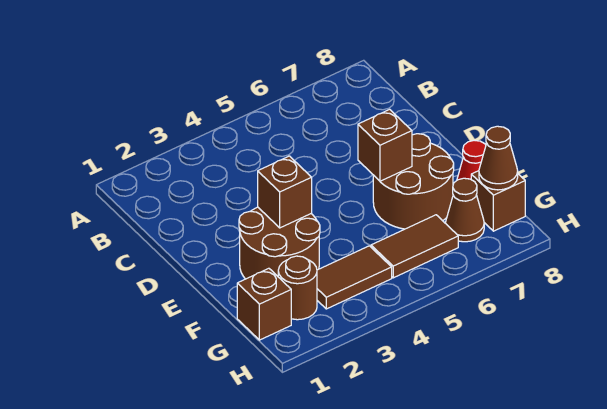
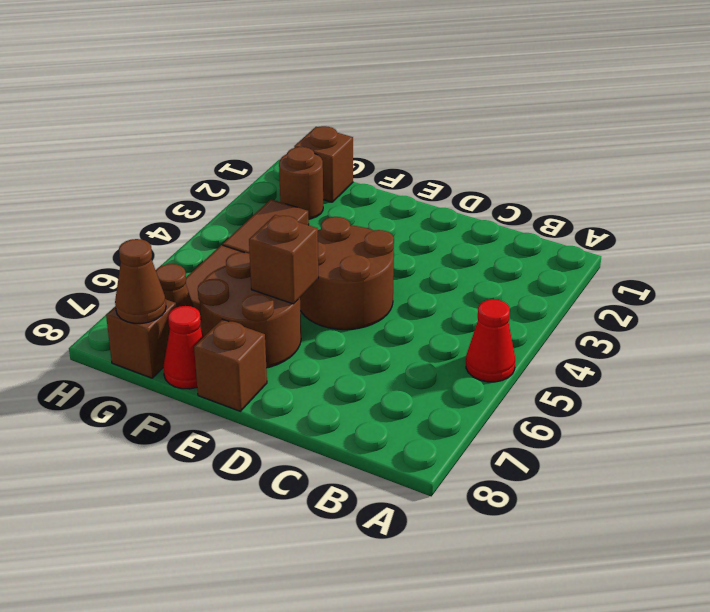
none -> red cone A5 level 1
brown round brick E2:F3 level 1 -> brown round brick D4:E5 level 1
brown brick E3 level 2 -> brown brick E8 level 1

